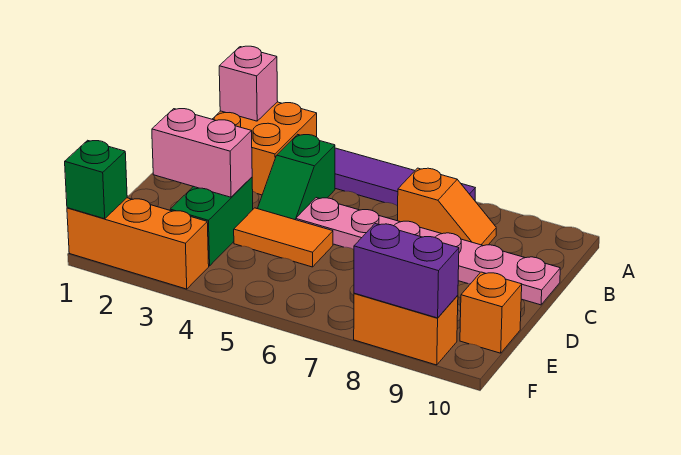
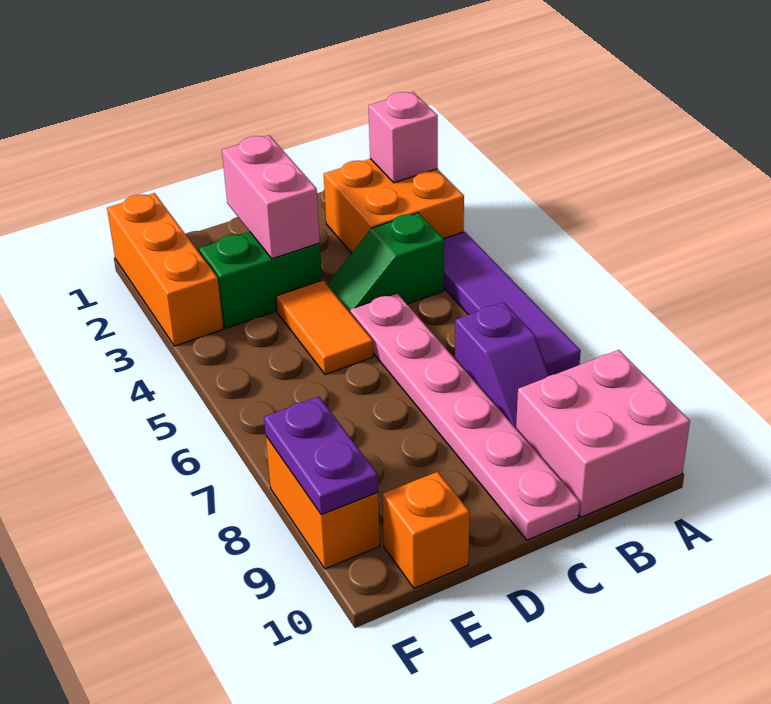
none -> pink brick A9:B10 level 1
orange slope B7:B8 level 1 top 7 -> purple slope B7:B8 level 1 top 7
green brick F1 level 2 -> none
purple brick F8:F9 level 2 -> purple plate F8:F9 level 2

